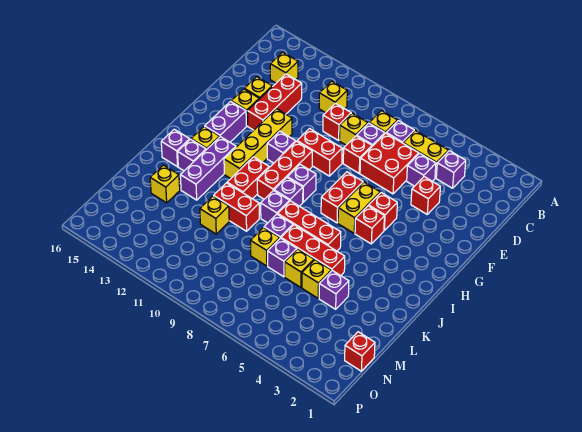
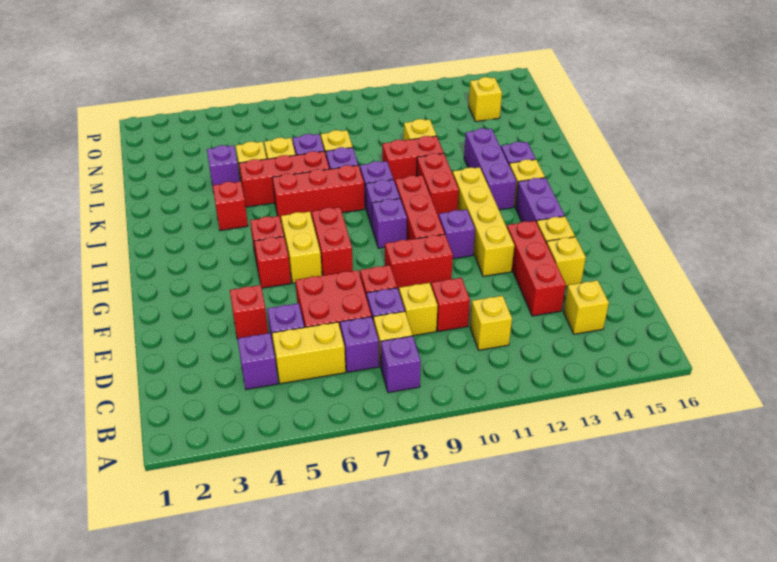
purple brick J15 level 1 -> purple brick B8 level 1
yellow brick L14 level 1 -> yellow brick N14 level 1
red brick N1 level 1 -> red brick J4 level 1

